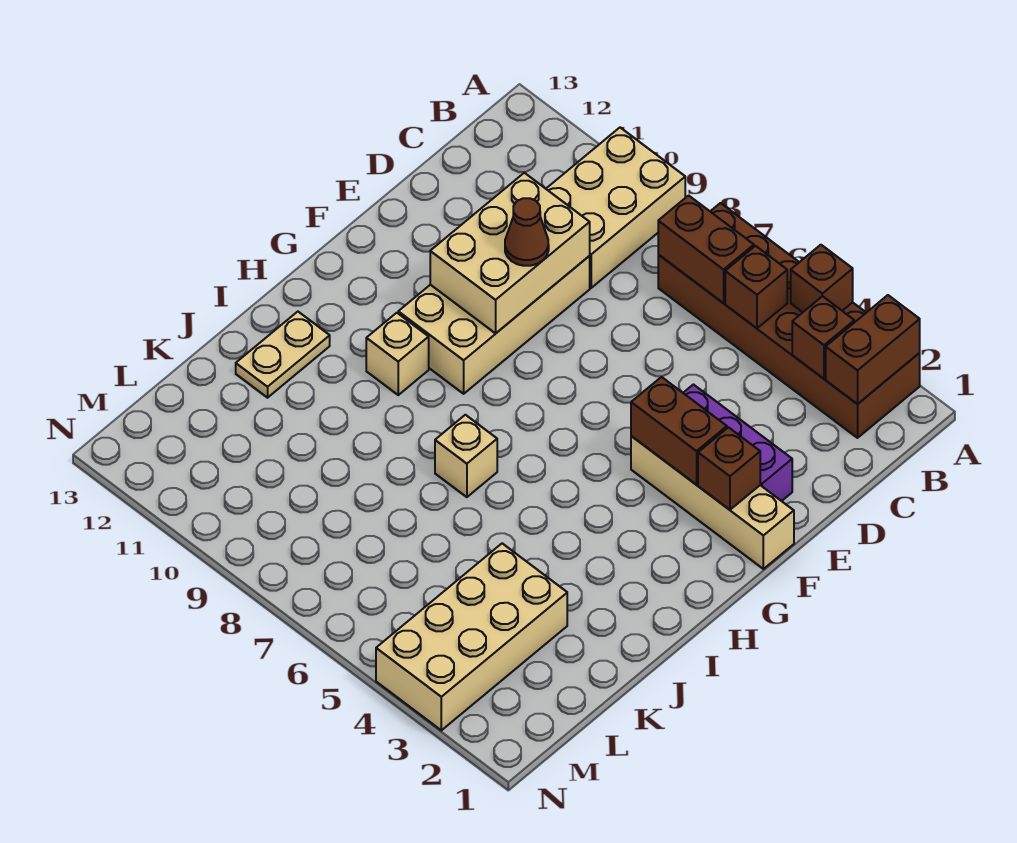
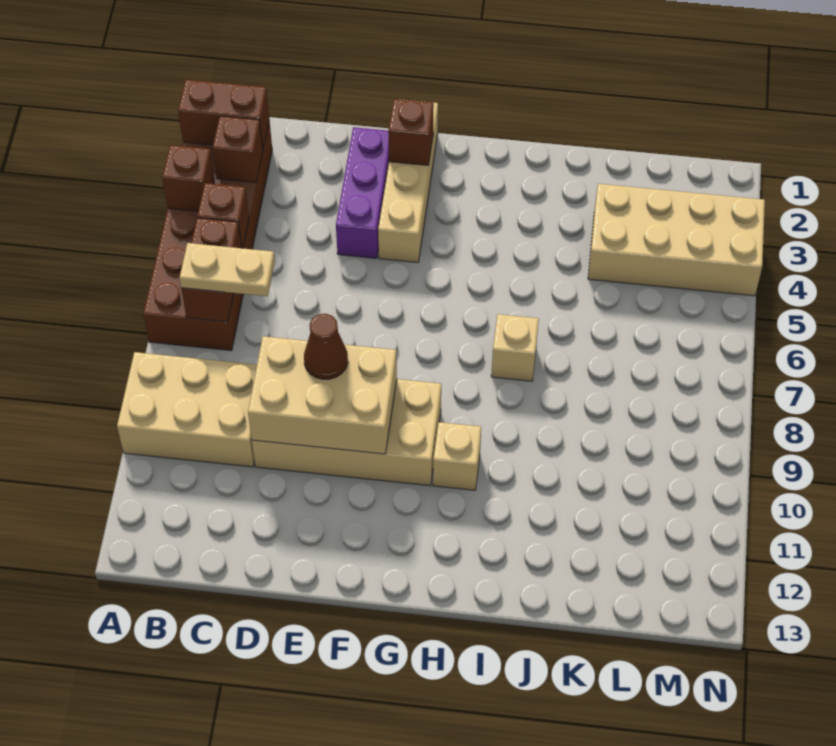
brown brick F3:F4 level 2 -> none
tan plate I12:J12 level 1 -> tan plate B7:C7 level 3

